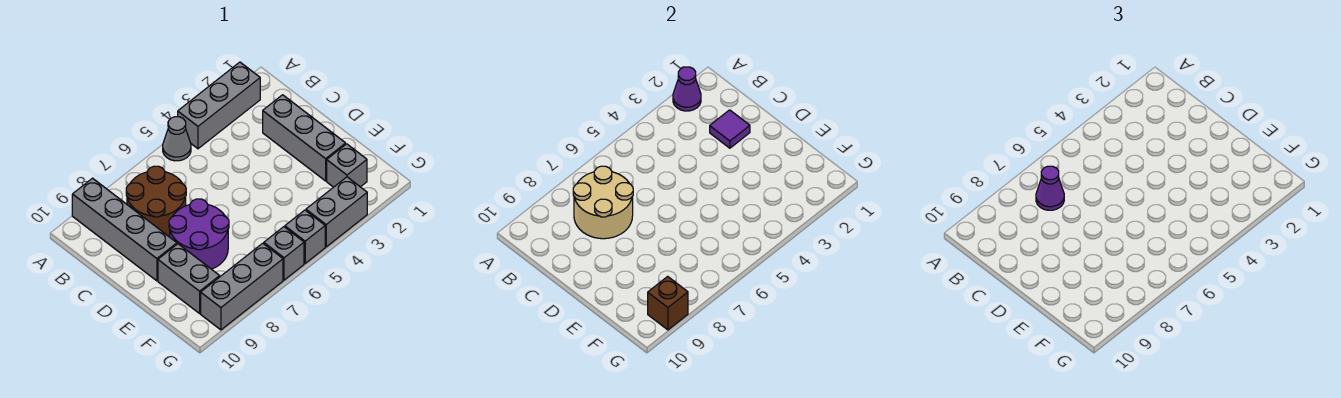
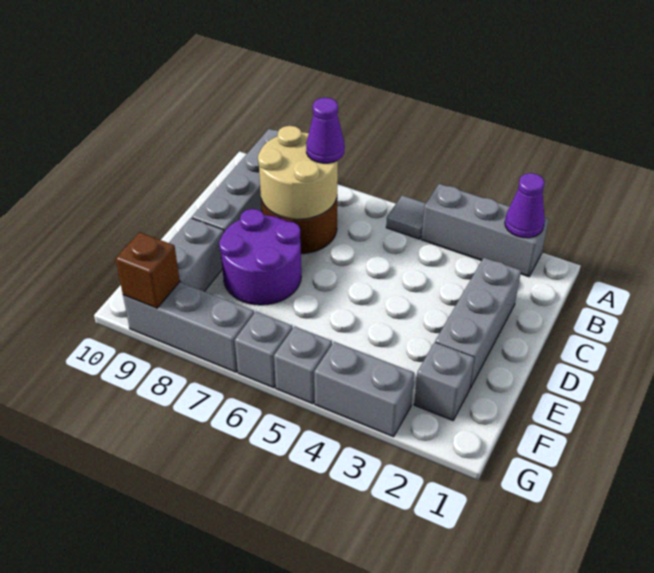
grey cone A5 level 1 -> grey tile A5 level 1
purple tile C2 level 2 -> none

